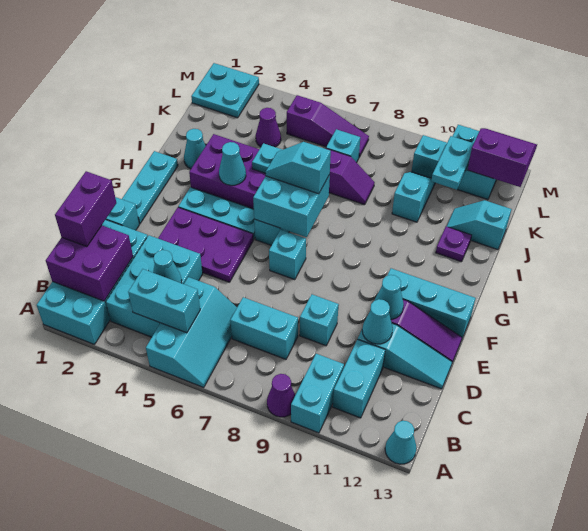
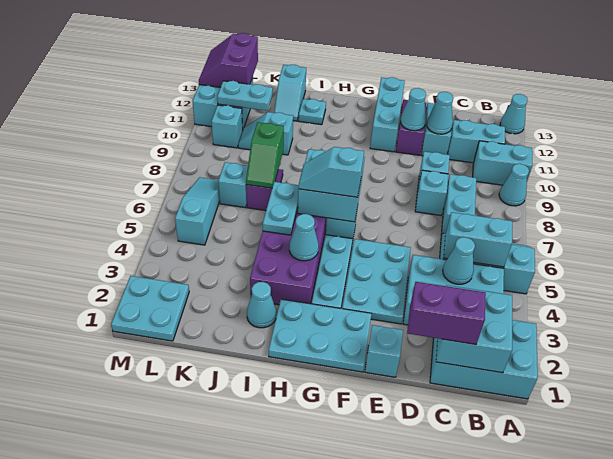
cyan brick A1:D2 level 1 -> cyan brick A1:C2 level 1
purple cone A9 level 1 -> cyan cone A9 level 1
purple brick B1:C2 level 2 -> cyan brick B1:C2 level 2
cyan brick B4:B5 level 2 -> cyan brick B5:C5 level 2
purple plate E3:F5 level 1 -> cyan plate E3:F5 level 1
cyan plate F1:H1 level 1 -> cyan plate F1:H2 level 1
cyan brick F7 level 1 -> cyan brick D8 level 1
cyan slope H6:H7 level 3 top 7 -> cyan slope G6:H6 level 3 top G
purple plate I12 level 1 -> cyan plate I12 level 1
none -> green slope J7:J8 level 2 top 8
purple cone K4 level 1 -> none
purple slope L5:L7 level 1 top 5 -> cyan slope L5:L7 level 1 top 5

